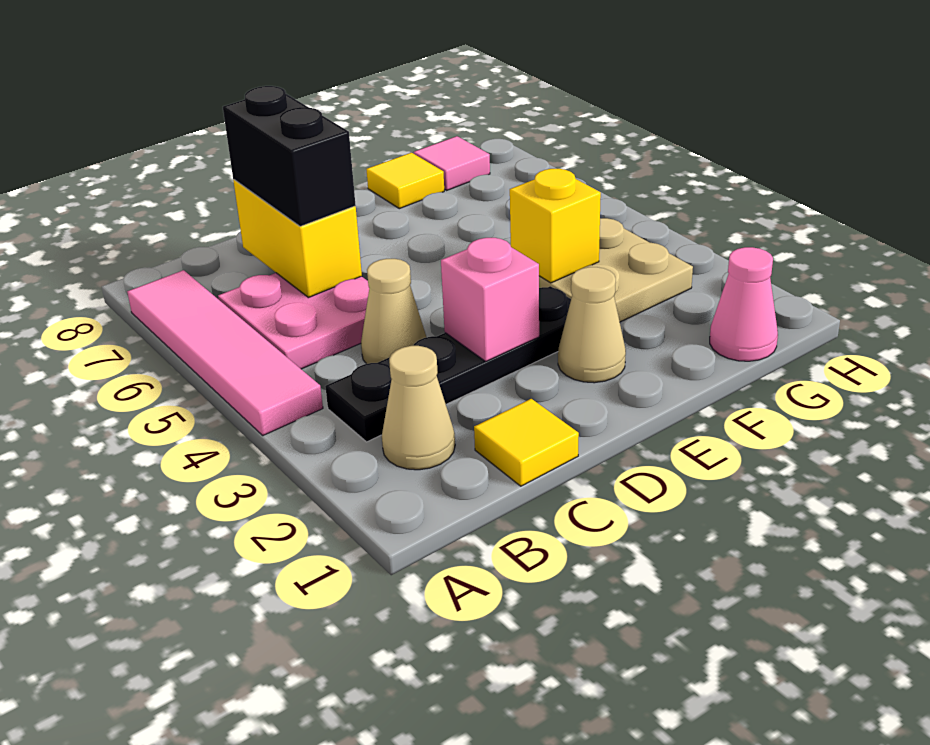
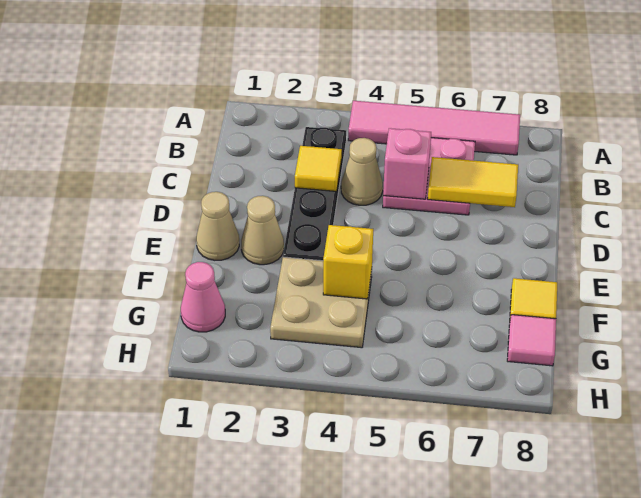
tan cone B2 level 1 -> tan cone E1 level 1
yellow tile C1 level 1 -> yellow tile C3 level 2
yellow brick C6:C7 level 2 -> yellow tile C6:C7 level 2
black brick C6:C7 level 3 -> none
pink brick D3 level 2 -> pink brick C5 level 2

